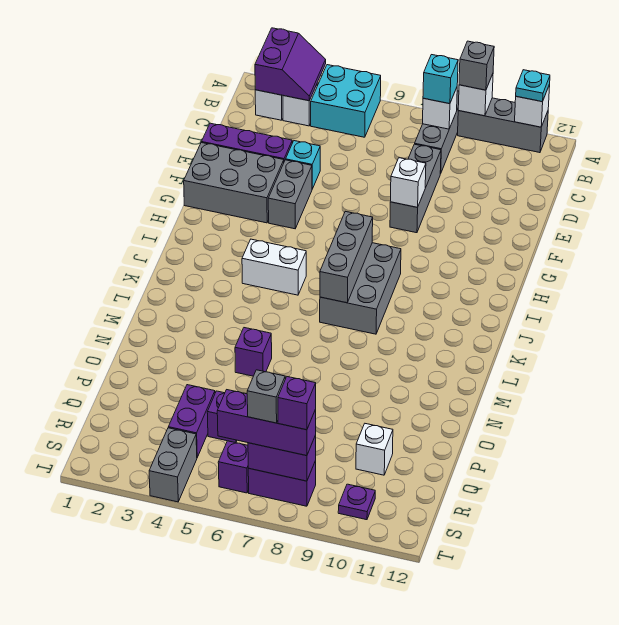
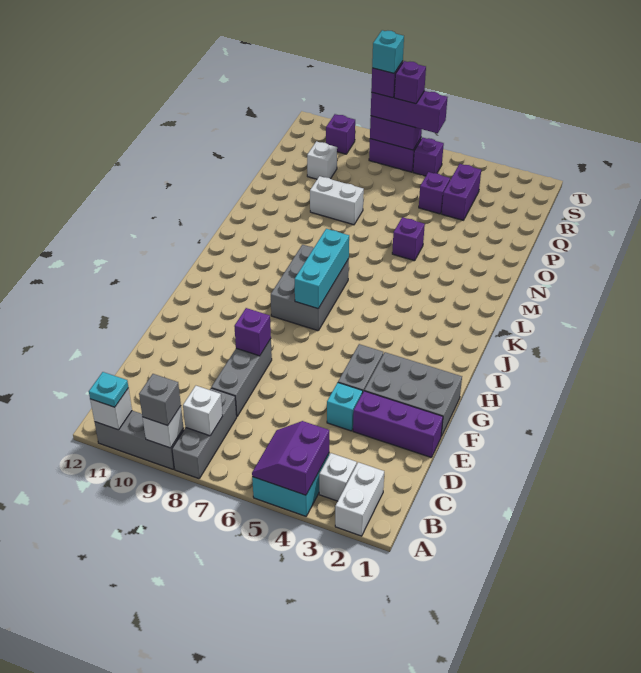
purple slope A2:B3 level 2 top 2 -> purple slope A4:B5 level 2 top 4
cyan brick B8 level 3 -> cyan brick S8 level 5
white brick F8 level 2 -> purple brick F8 level 2
grey brick I7:K7 level 2 -> cyan brick I7:K7 level 2
white brick J4:J5 level 1 -> white brick O8:O9 level 1
grey brick S4:T4 level 1 -> none
grey brick S7 level 4 -> purple brick S7 level 4
purple plate S10 level 1 -> purple brick S10 level 1

